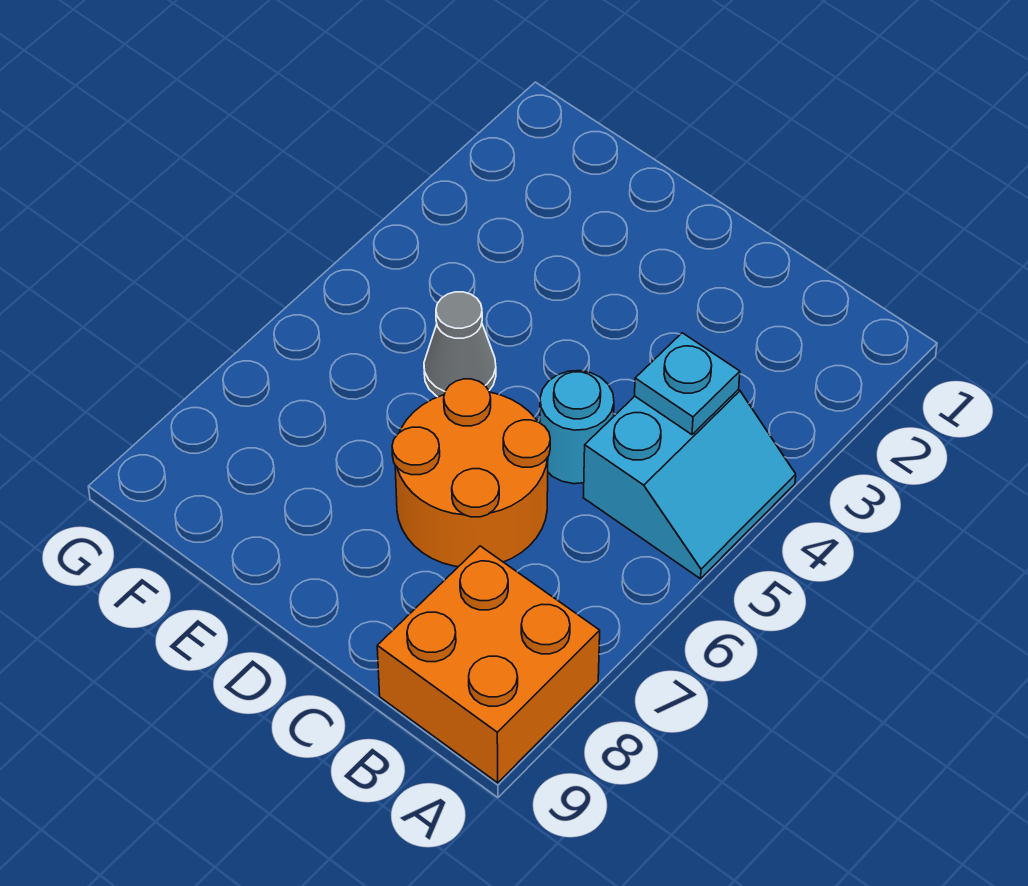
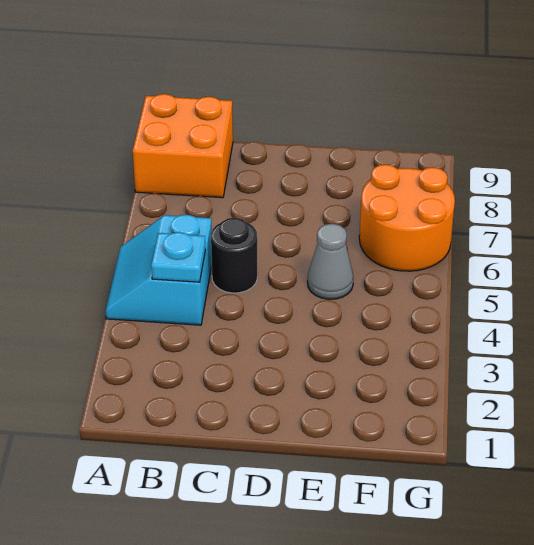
cyan round brick C5 level 1 -> black round brick C5 level 1
orange round brick C6:D7 level 1 -> orange round brick F6:G7 level 1

